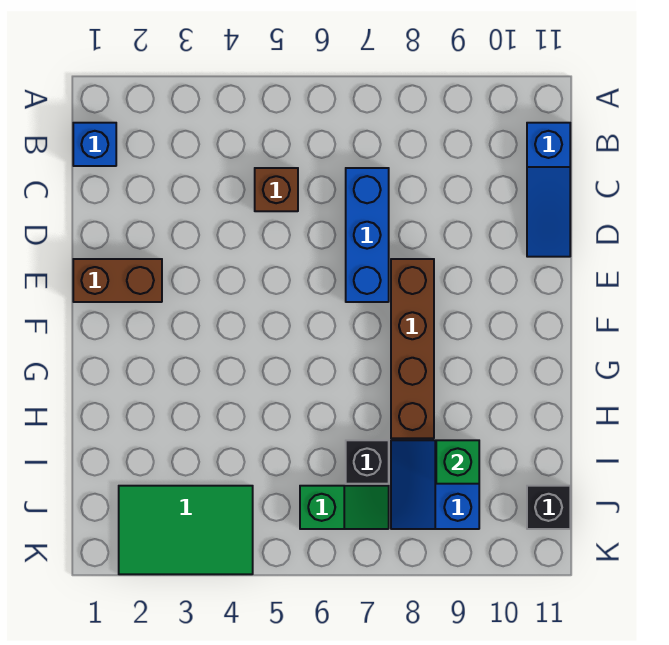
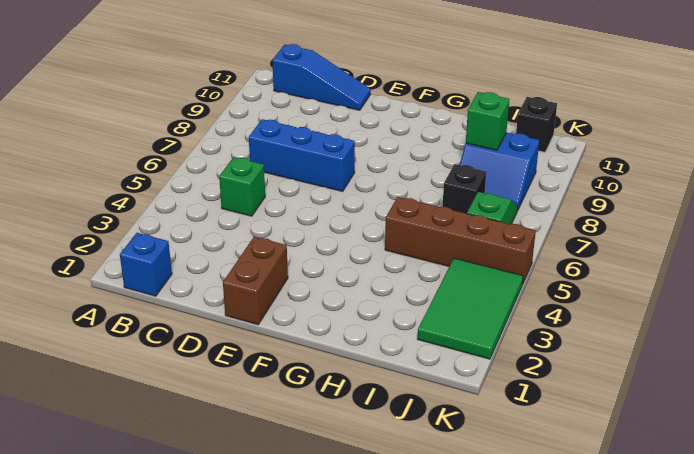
brown brick C5 level 1 -> green brick C5 level 1
brown brick E8:H8 level 1 -> brown brick H5:K5 level 1

